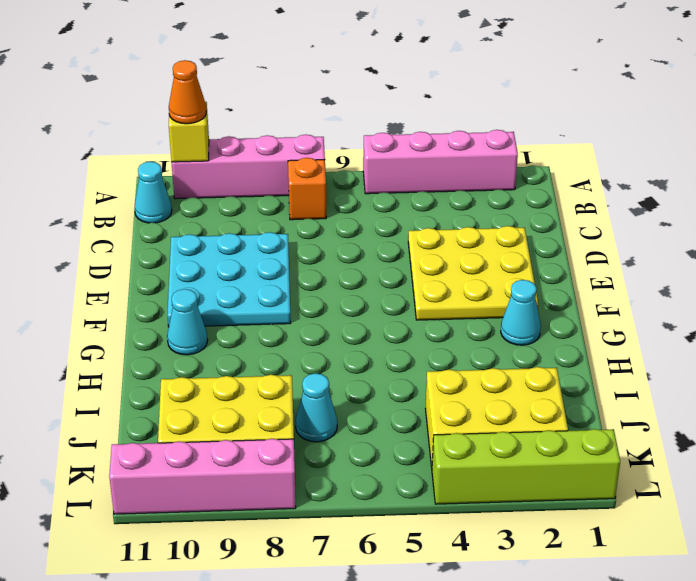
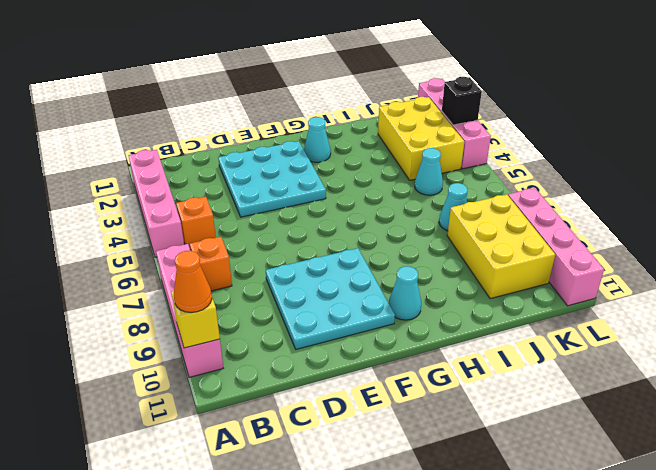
none -> orange brick B5 level 1
cyan cone B11 level 1 -> cyan cone J5 level 1
yellow plate D2:F4 level 1 -> cyan plate D2:F4 level 1
lime brick L1:L4 level 1 -> pink brick L1:L4 level 1
none -> black brick L3 level 2

